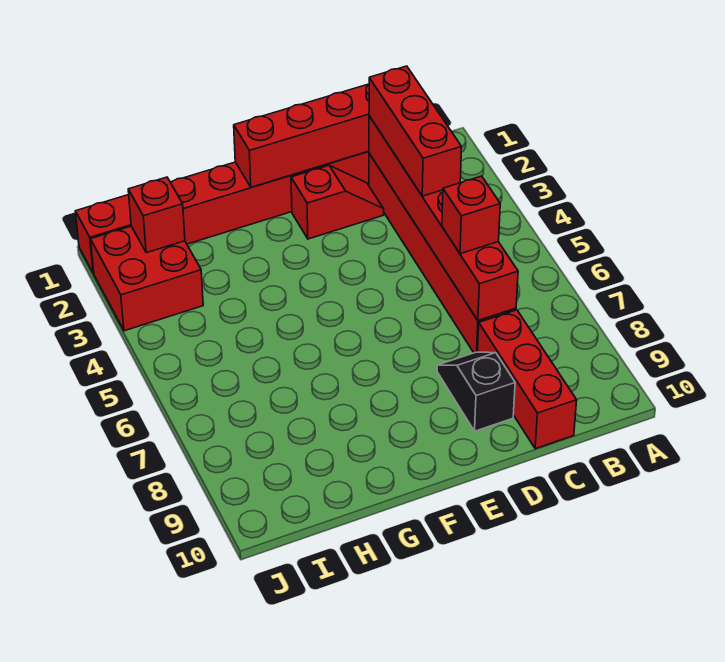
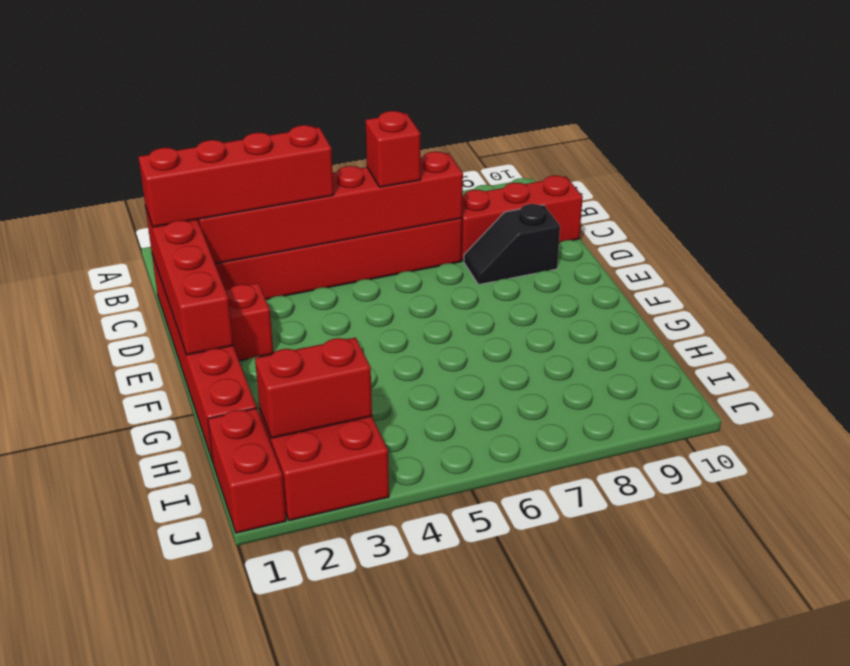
red brick C2:C4 level 3 -> red brick C1:C4 level 3
red brick I2 level 2 -> red brick I2:I3 level 2

